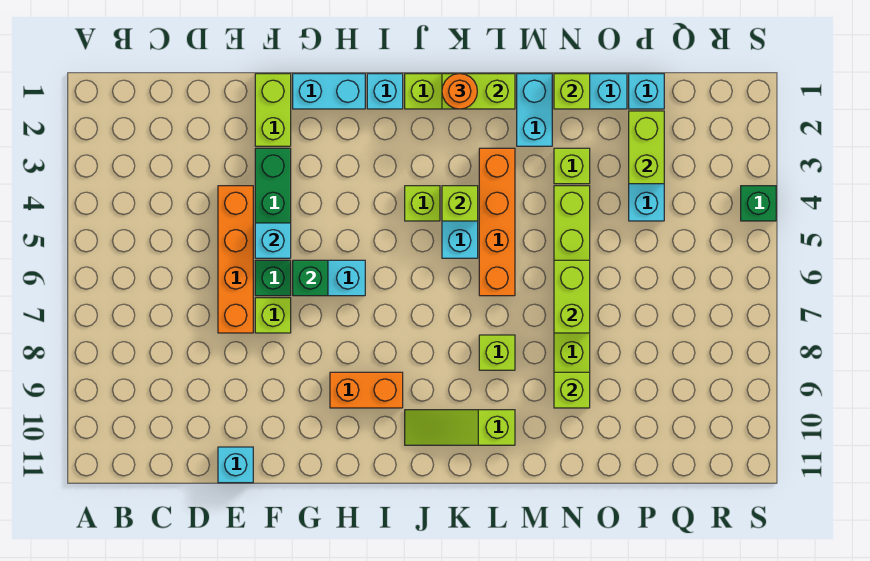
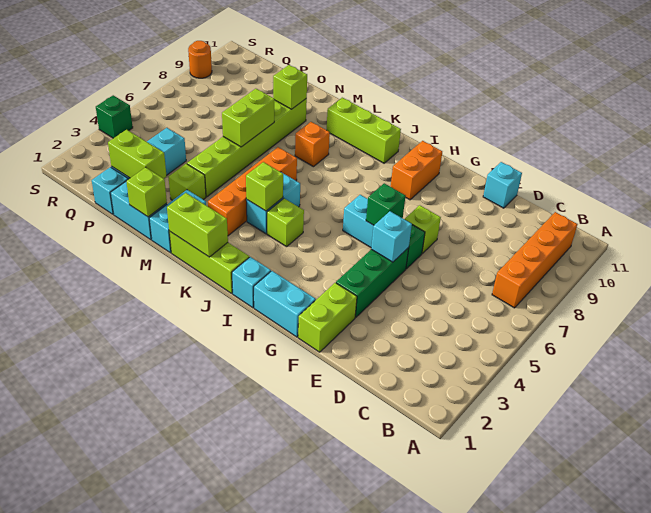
orange brick E4:E7 level 1 -> orange brick B7:B10 level 1
orange brick H9:I9 level 1 -> orange brick H9:H10 level 1
lime slope J10:L10 level 1 top L -> lime brick J10:L10 level 1
orange round brick K1 level 3 -> orange round brick S9 level 1
lime brick L8 level 1 -> orange brick L8 level 1
lime brick P2:P3 level 2 -> lime brick O2:P2 level 2

